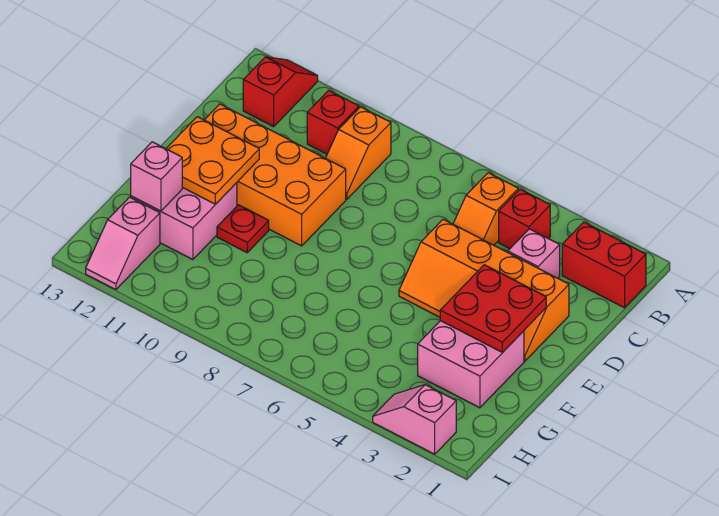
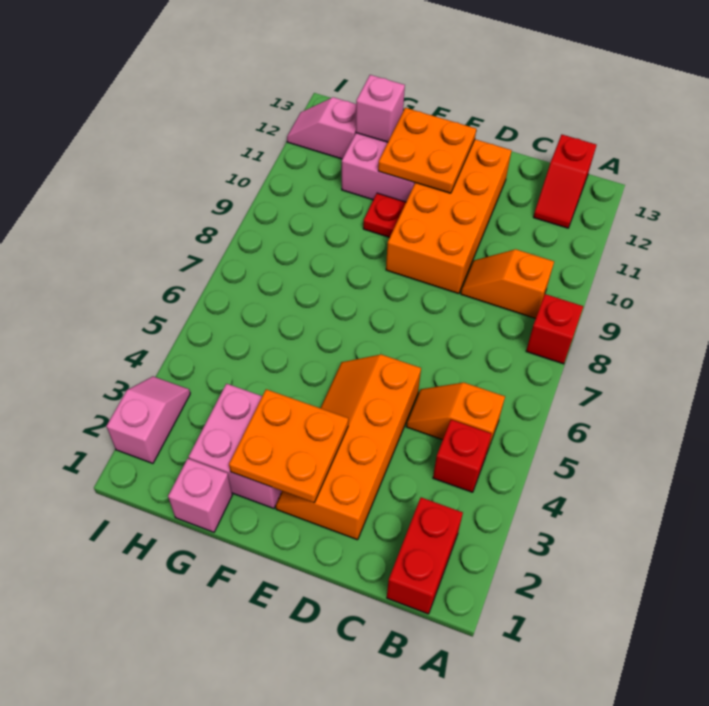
red slope A12:B12 level 1 top B -> red slope B12:B13 level 1 top 13
red brick B10 level 1 -> red brick A8 level 1
pink brick C3 level 1 -> pink brick G1 level 1
red plate E2:F3 level 2 -> orange plate E2:F3 level 2

